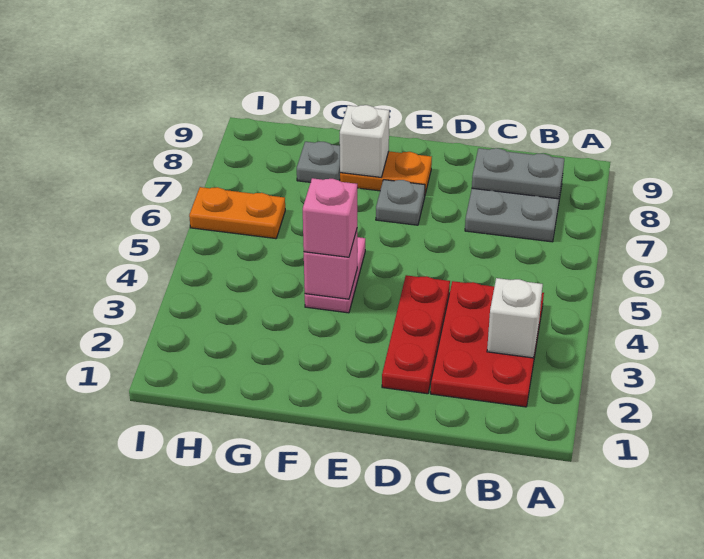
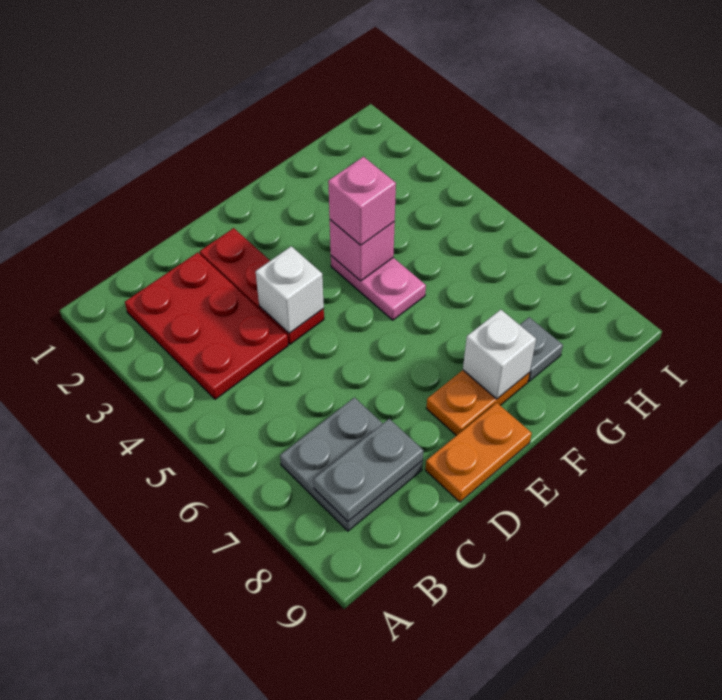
white brick B3 level 2 -> white brick D4 level 2
grey plate E7 level 1 -> none
orange plate H6:I6 level 1 -> orange plate D9:E9 level 1

